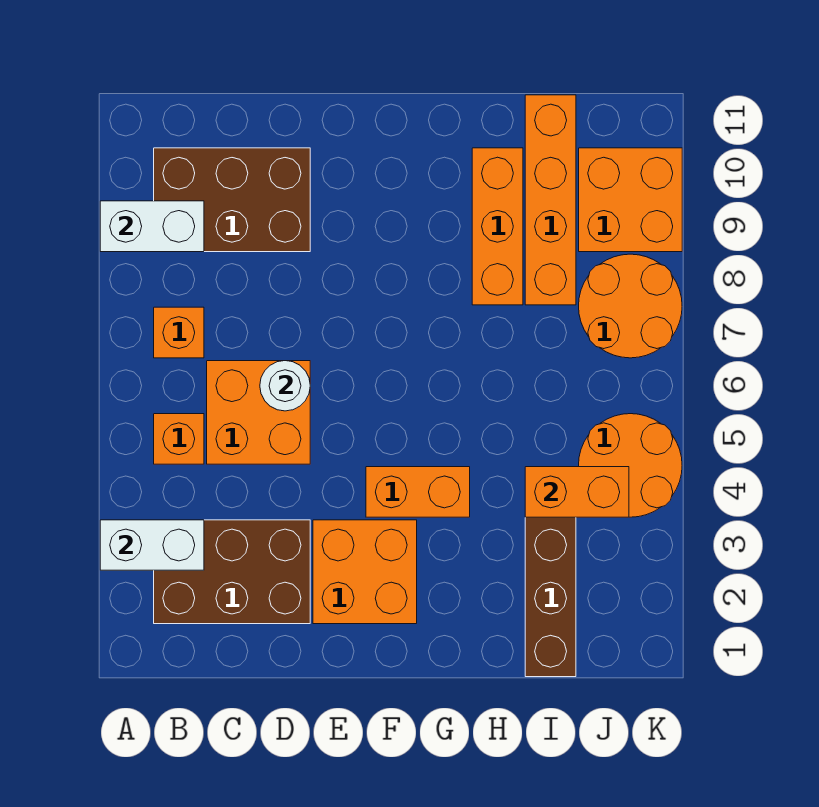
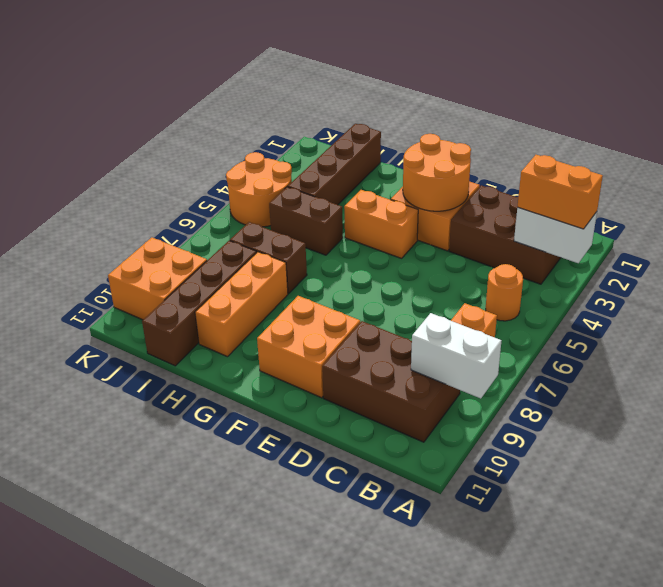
orange brick B5 level 1 -> orange round brick B5 level 1
orange brick C5:D6 level 1 -> orange brick E9:F10 level 1
white round brick D6 level 2 -> none
none -> brown brick H5:I5 level 1
none -> brown brick H7:I7 level 1
orange brick I4:J4 level 2 -> orange brick A3:B3 level 3
orange brick I8:I11 level 1 -> brown brick I8:I11 level 1
orange round brick J7:K8 level 1 -> orange round brick E2:F3 level 2

